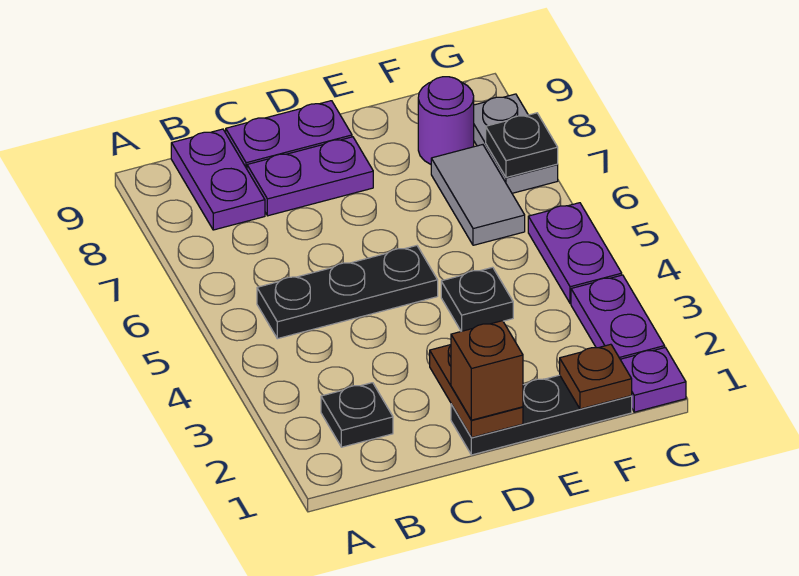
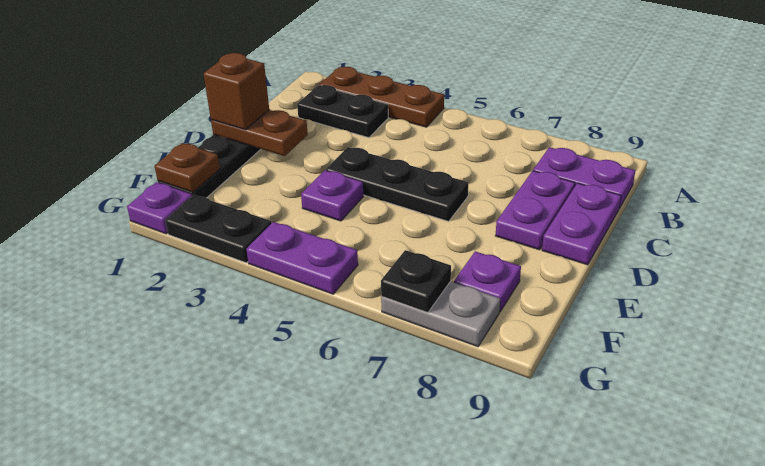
none -> brown plate A2:A4 level 1
black plate B2 level 1 -> black plate B2:B3 level 1
black plate B5:D5 level 1 -> black plate D4:D6 level 1
black plate E4 level 1 -> purple plate E4 level 1
grey tile F6:F7 level 1 -> none
purple round brick F8 level 1 -> purple plate F8 level 1
purple plate G2:G3 level 1 -> black plate G2:G3 level 1

